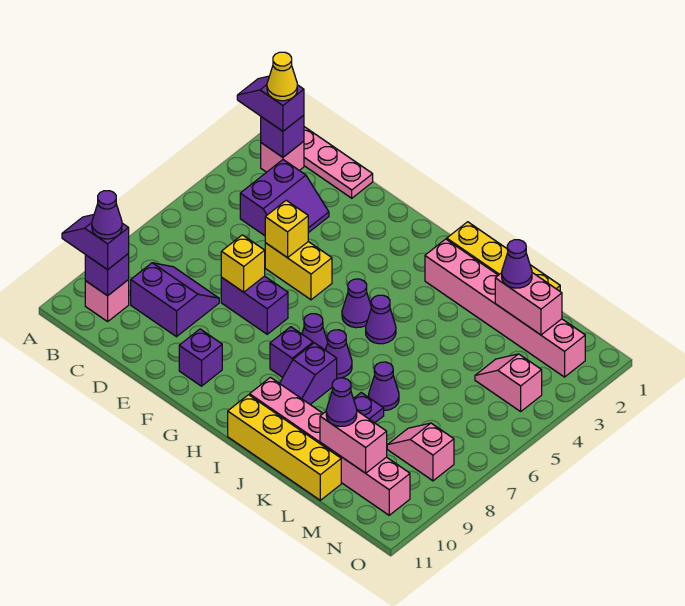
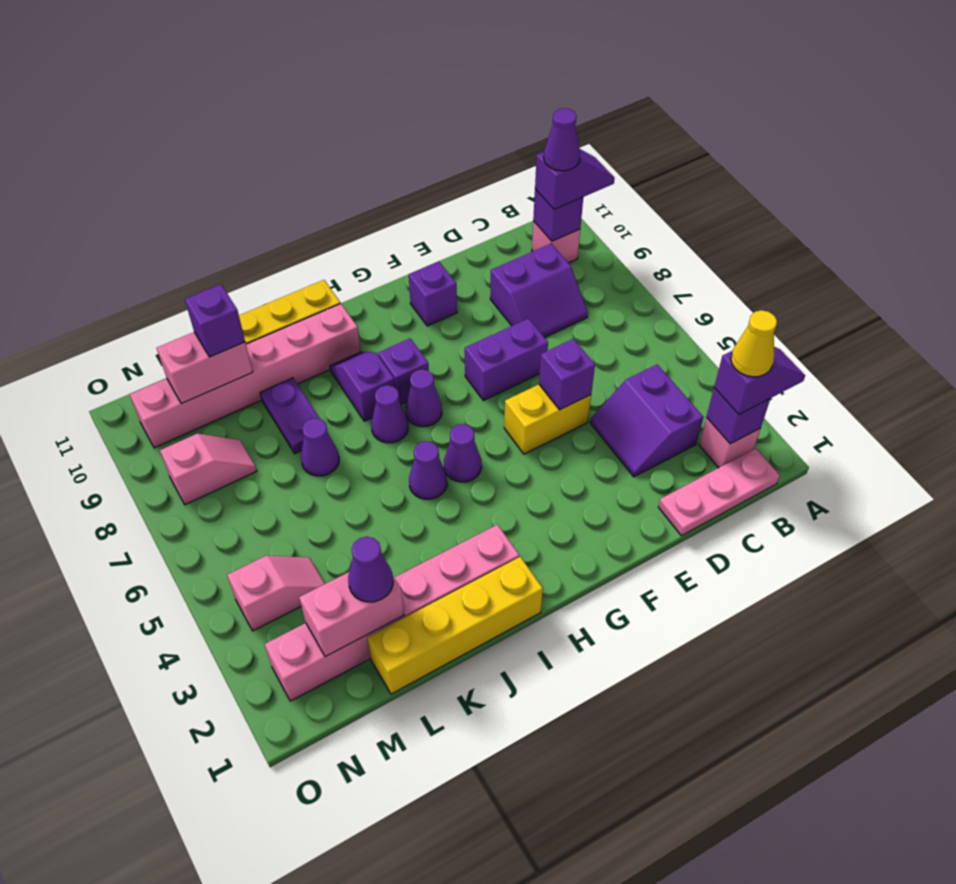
yellow brick E5 level 2 -> purple brick E5 level 2
yellow brick E7 level 2 -> none
purple cone L10 level 3 -> purple brick L10 level 3

